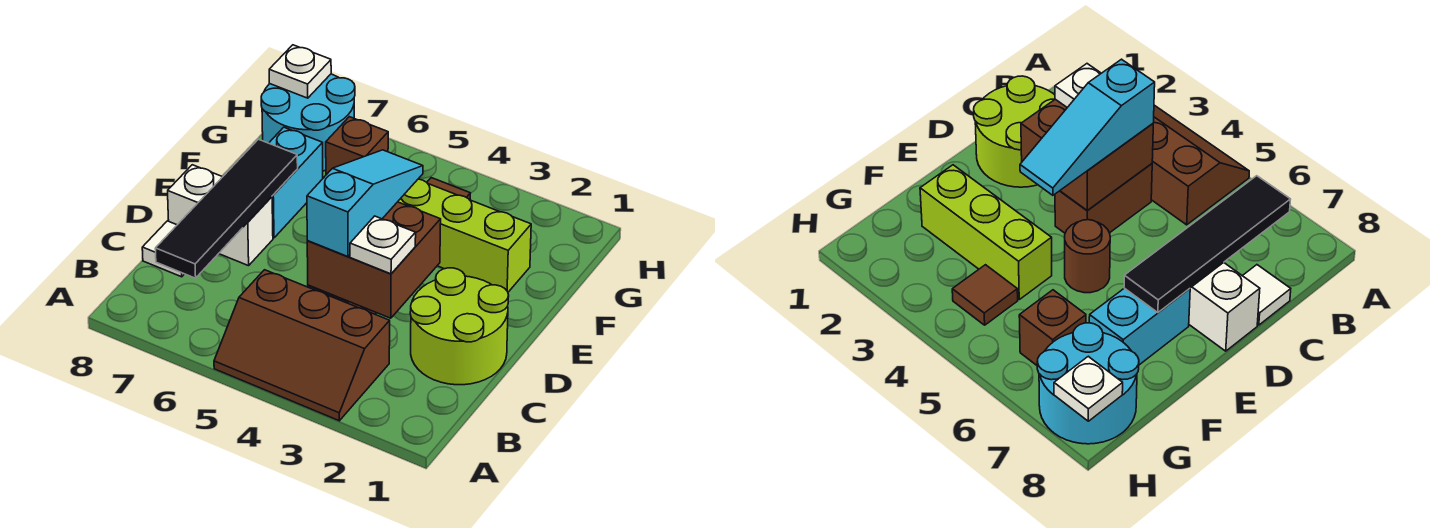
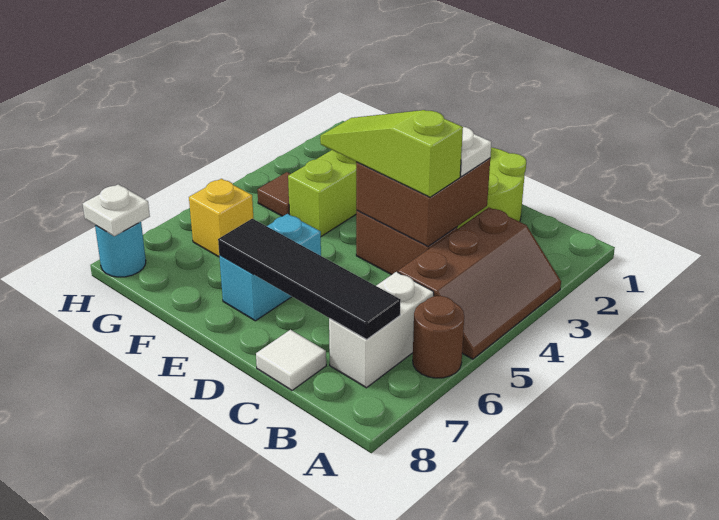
cyan slope C4:E4 level 3 top C -> lime slope C4:E4 level 3 top C
white brick D7:D8 level 1 -> white brick B6:B7 level 1
brown round brick E5 level 1 -> brown round brick A6 level 1
cyan brick E7:F7 level 1 -> cyan brick E6:E7 level 1
brown brick G6 level 1 -> yellow brick G6 level 1
cyan round brick G7:H8 level 1 -> cyan round brick H8 level 1

